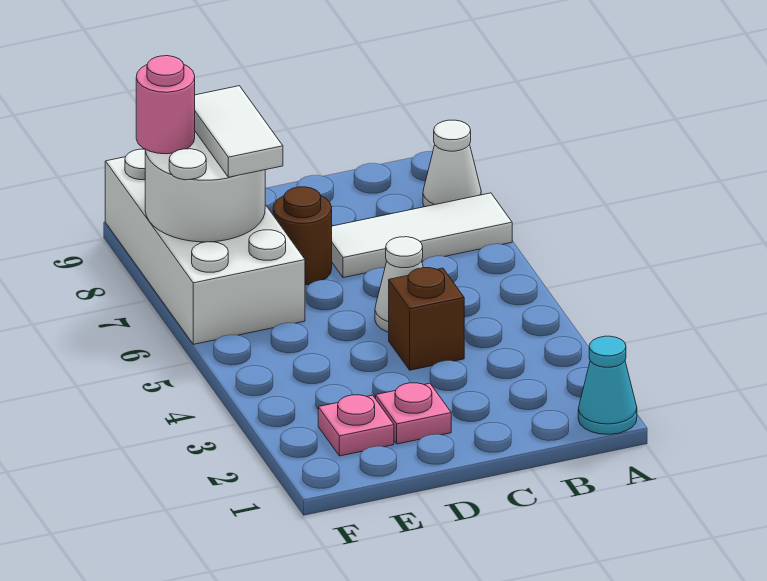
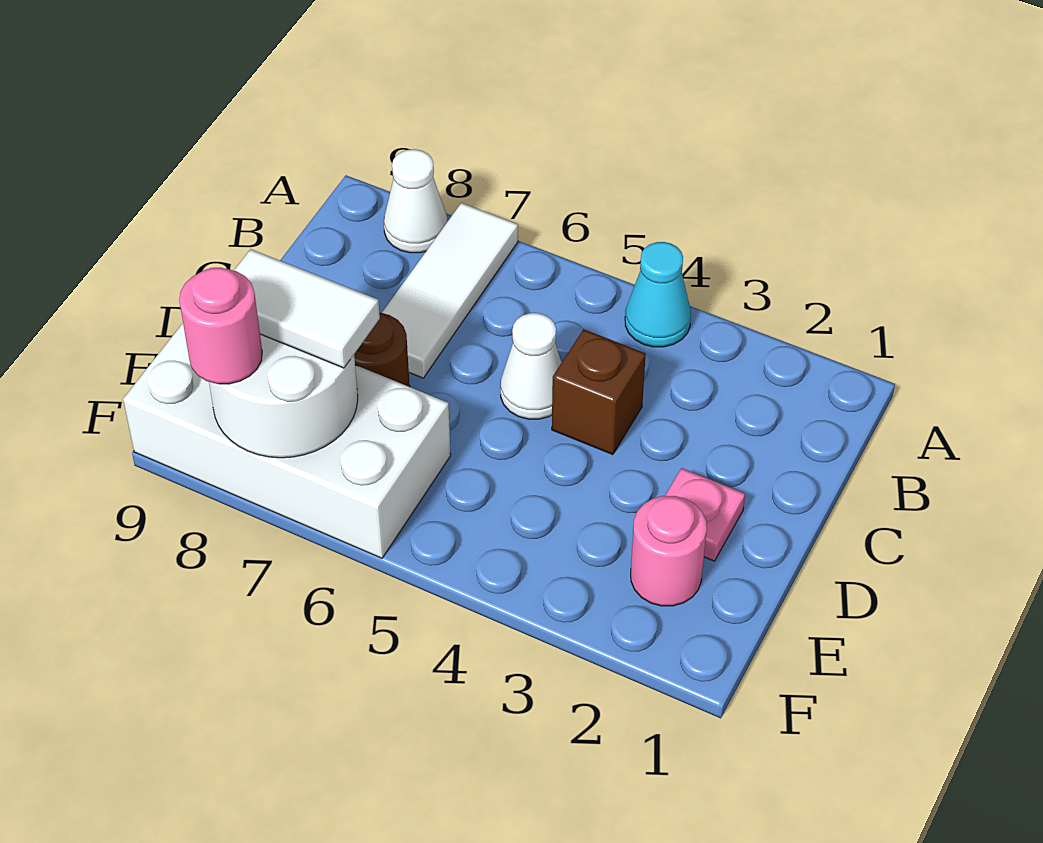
cyan cone A1 level 1 -> cyan cone A4 level 1
pink plate E2 level 1 -> pink round brick E2 level 1

